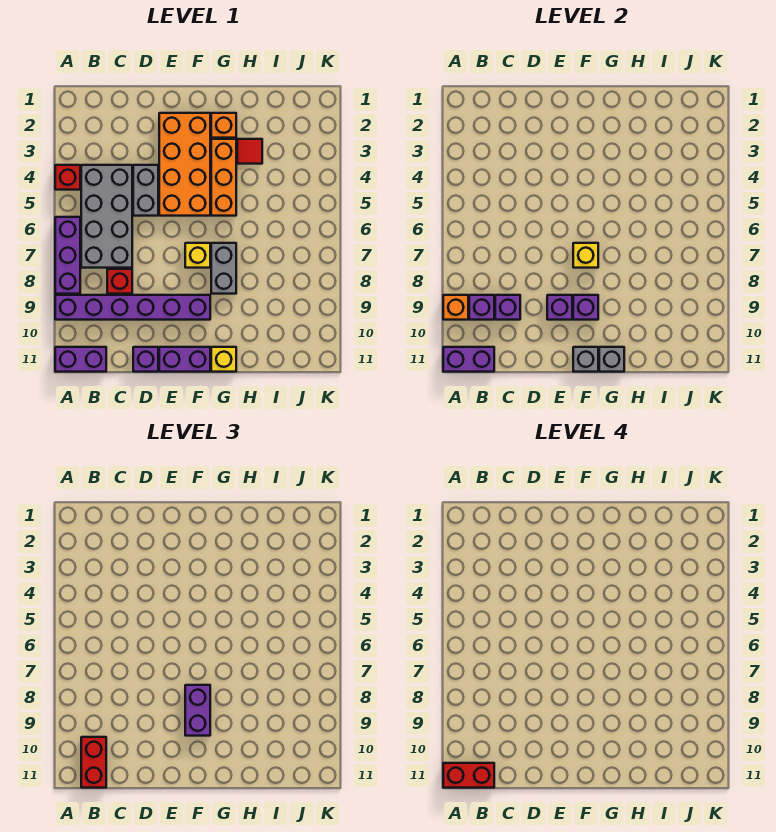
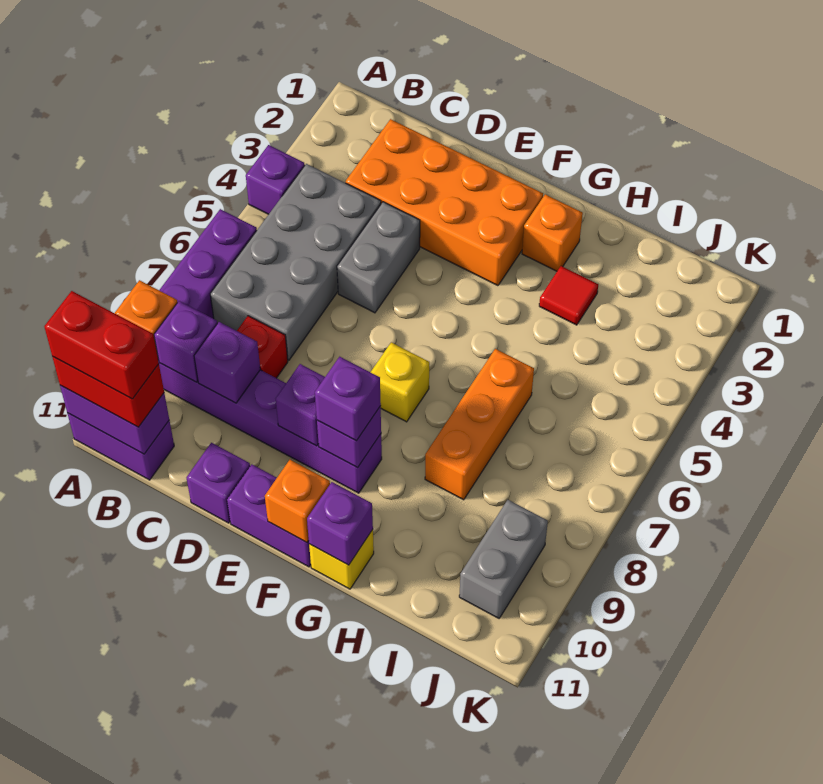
red brick A4 level 1 -> purple brick A4 level 1
red brick B10:B11 level 3 -> red brick A11:B11 level 3
orange brick E2:F5 level 1 -> orange brick C2:F3 level 1
yellow brick F7 level 2 -> none
purple brick F8:F9 level 3 -> purple brick F9 level 3
grey brick F11 level 2 -> orange brick F11 level 2
orange brick G3:G5 level 1 -> orange brick H6:H8 level 1
grey brick G7:G8 level 1 -> grey brick J9:J10 level 1
grey brick G11 level 2 -> purple brick G11 level 2

